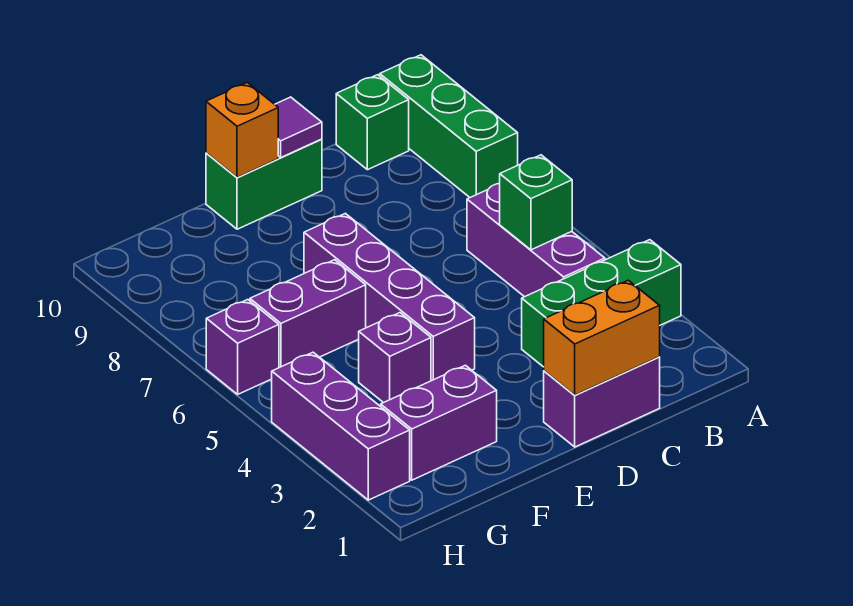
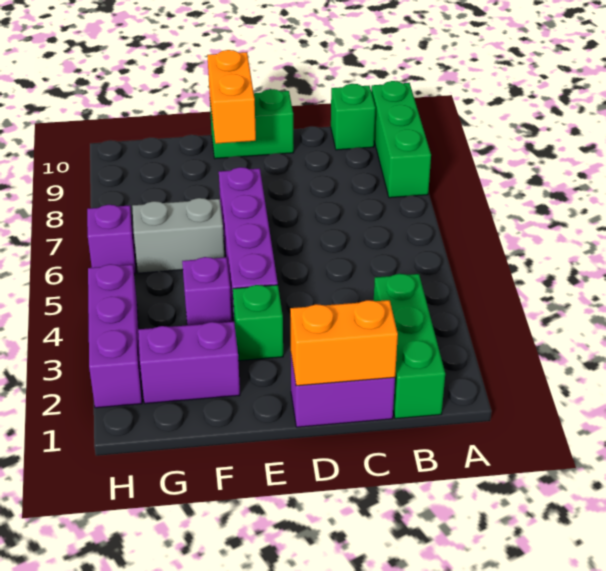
green brick A3:C3 level 1 -> green brick B1:B3 level 1
purple brick B4:B6 level 1 -> none
green brick B5 level 2 -> green brick E3 level 1
purple tile D10 level 2 -> none
orange brick E10 level 2 -> orange brick E9:E10 level 2
purple brick F6:G6 level 1 -> grey brick F6:G6 level 1

